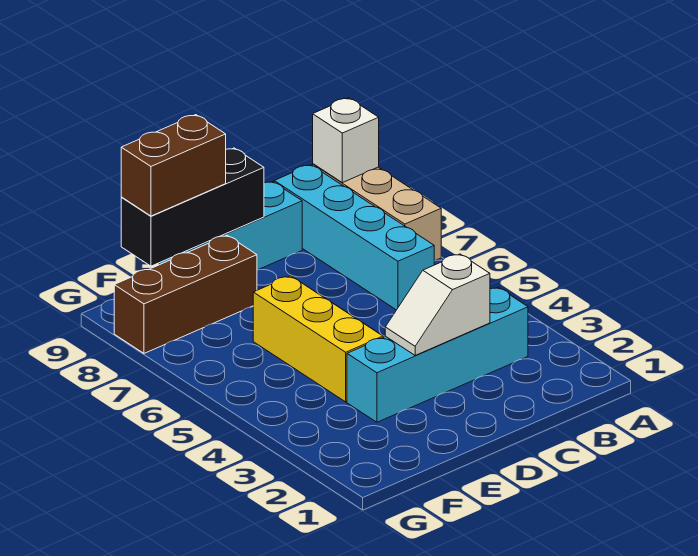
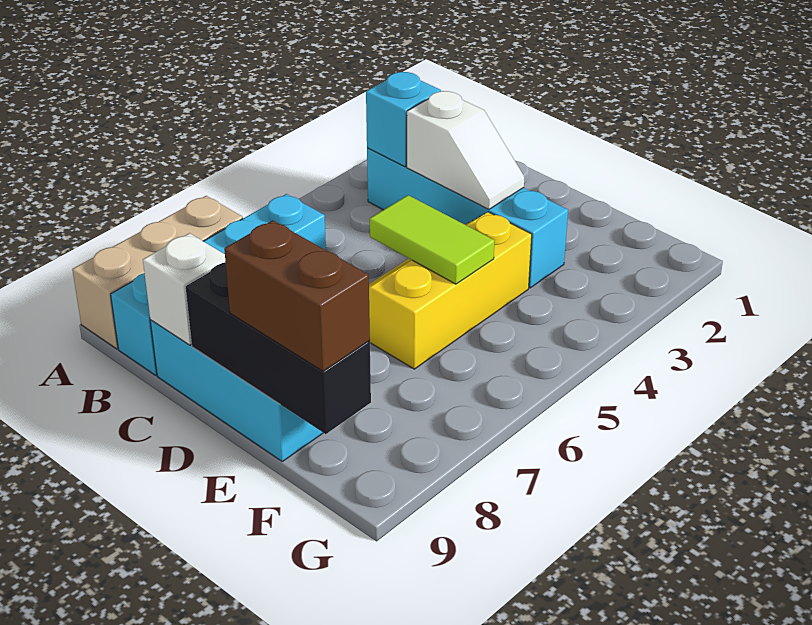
white brick A9 level 2 -> white brick C9 level 2
none -> cyan brick B3 level 2
none -> lime tile D5:E5 level 2
brown brick E8:G8 level 1 -> none

